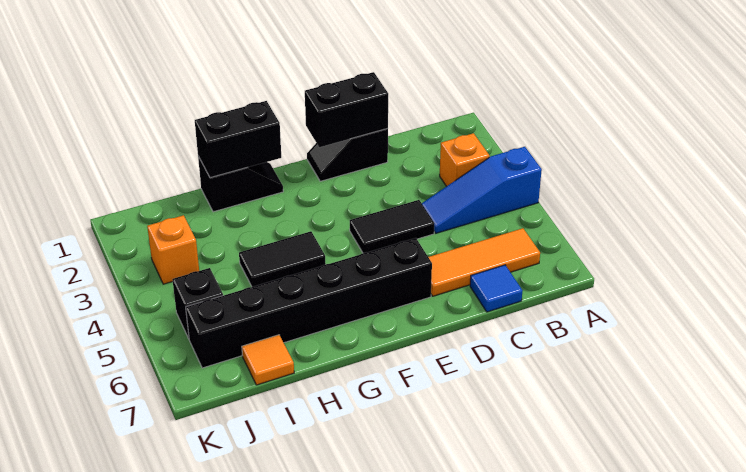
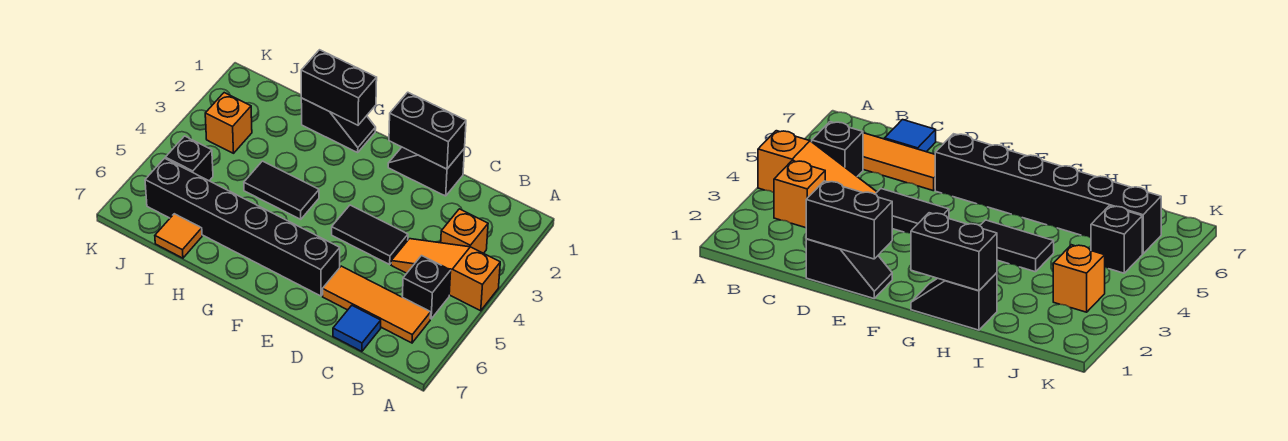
blue slope A4:C4 level 1 top A -> orange slope A4:C4 level 1 top A
none -> black brick B5 level 1

